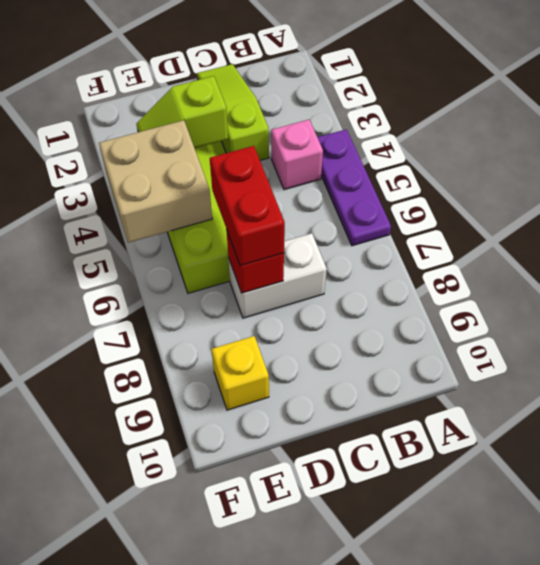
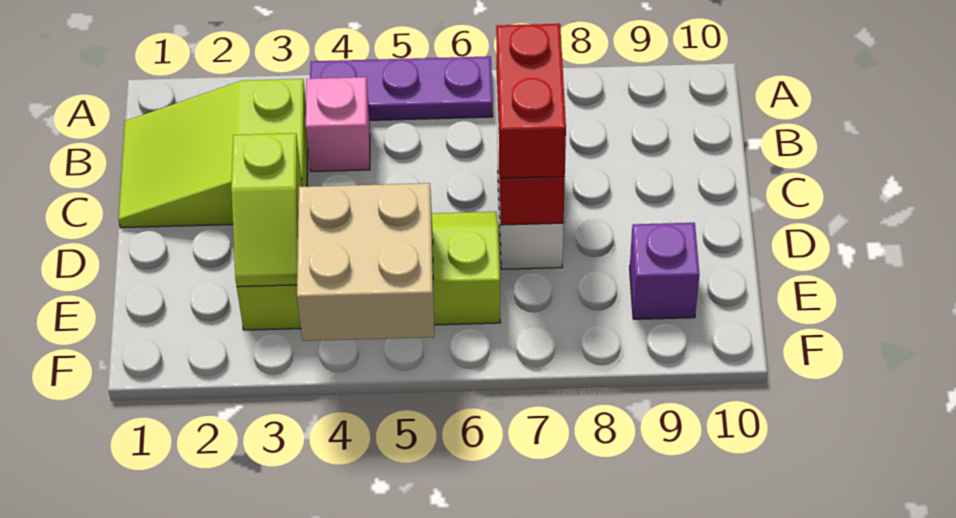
lime slope C1:C3 level 1 top 3 -> lime slope B1:C3 level 1 top 3
red brick D6:D7 level 3 -> red brick C7:D7 level 3
yellow brick E9 level 1 -> purple brick E9 level 1

